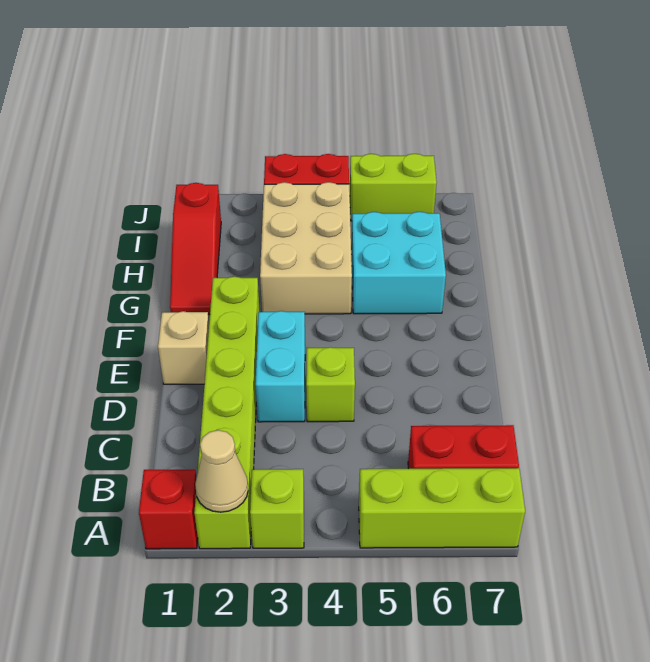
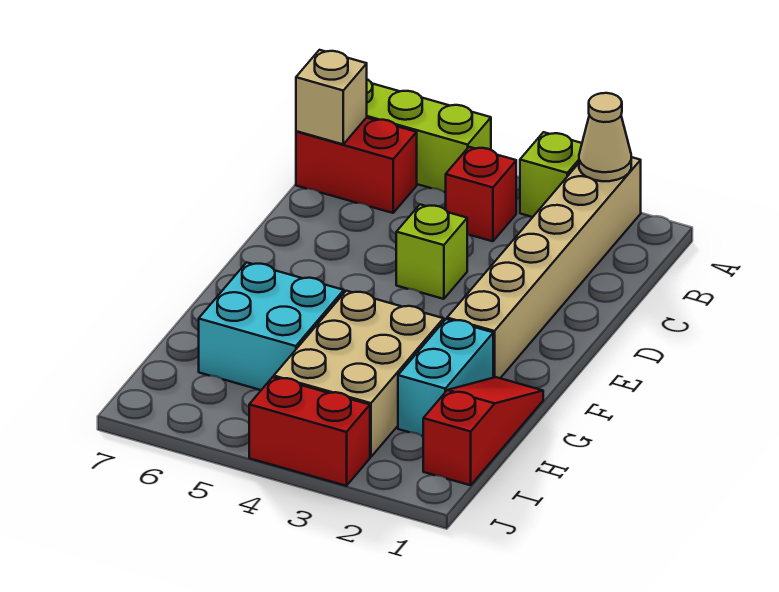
red brick A1 level 1 -> red brick B4 level 1
lime brick A2:F2 level 1 -> tan brick A2:F2 level 1
cyan brick D3:E3 level 1 -> cyan brick G2:H2 level 1
tan brick E1 level 1 -> tan brick B7 level 2
lime brick J5:J6 level 1 -> none

